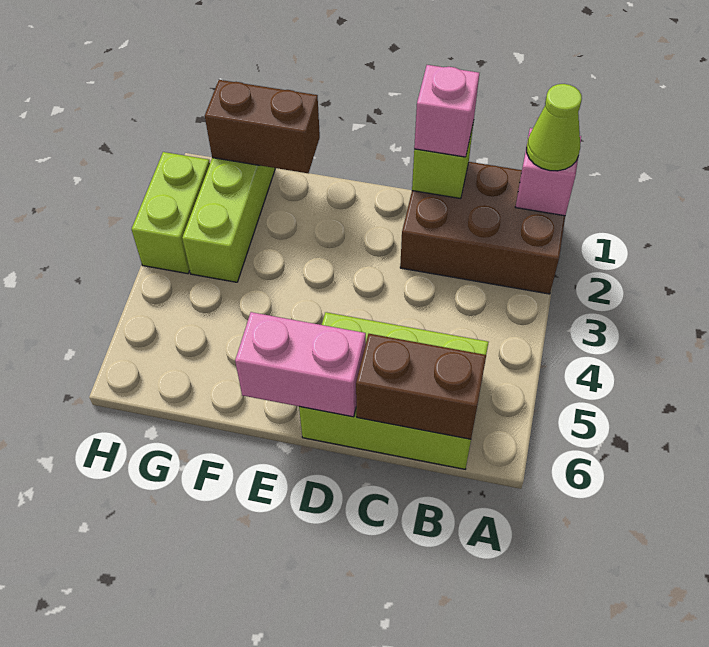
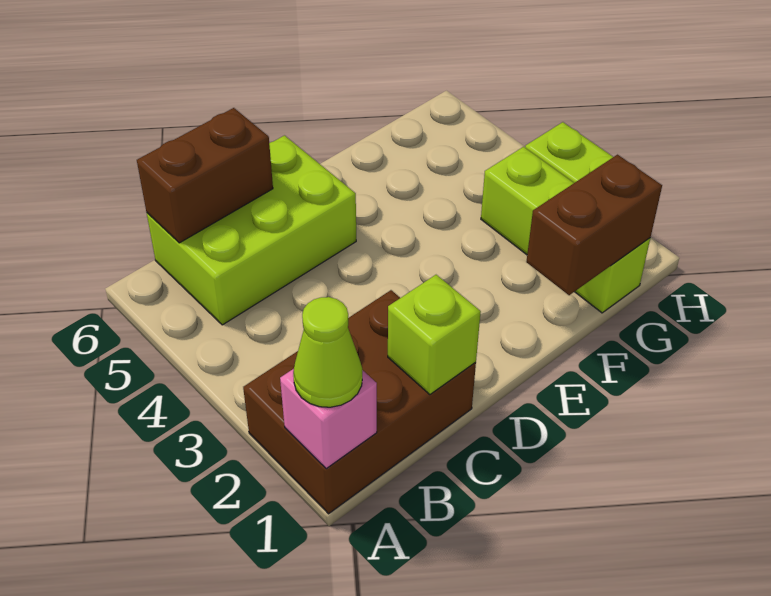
pink brick C1 level 3 -> none
pink brick D6:E6 level 2 -> none

